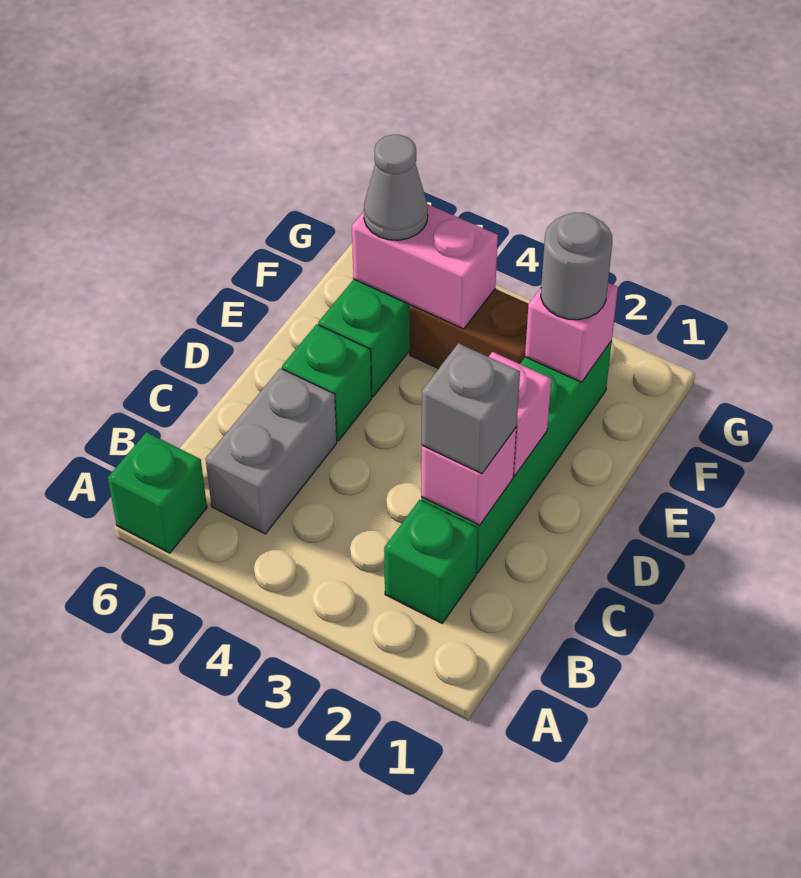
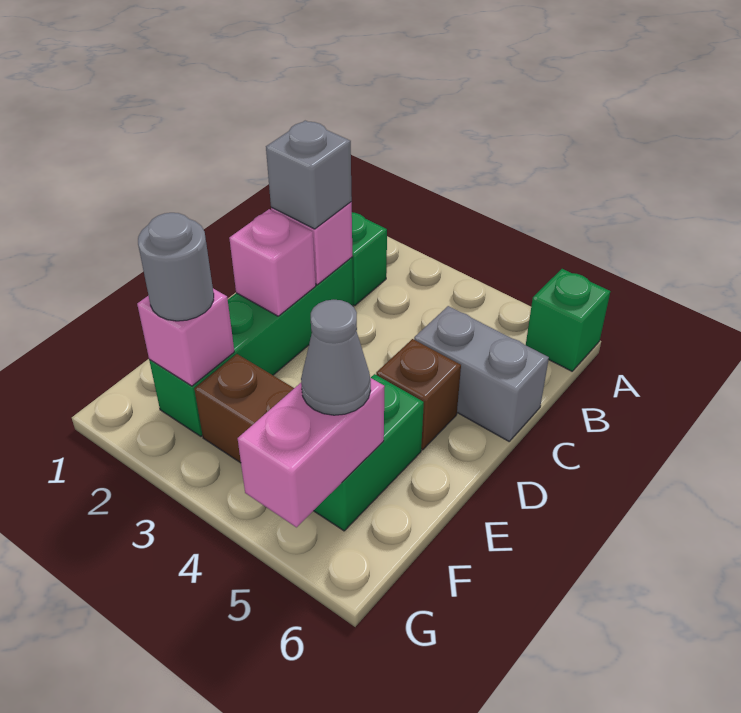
grey brick B5:C5 level 1 -> grey brick C5:C6 level 1
green brick D5 level 1 -> brown brick D5 level 1
pink brick F4:F5 level 2 -> pink brick F5:G5 level 2

